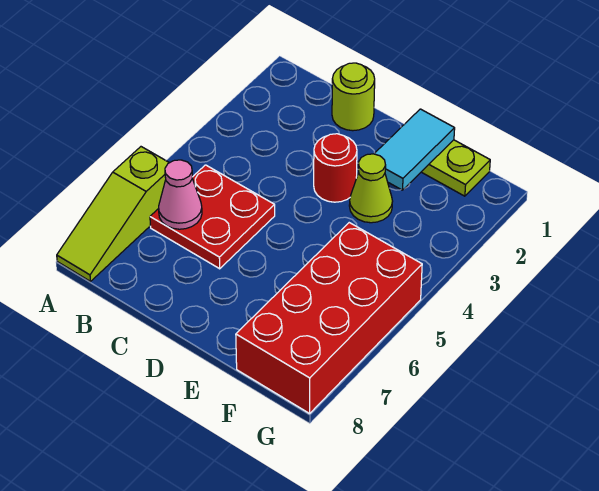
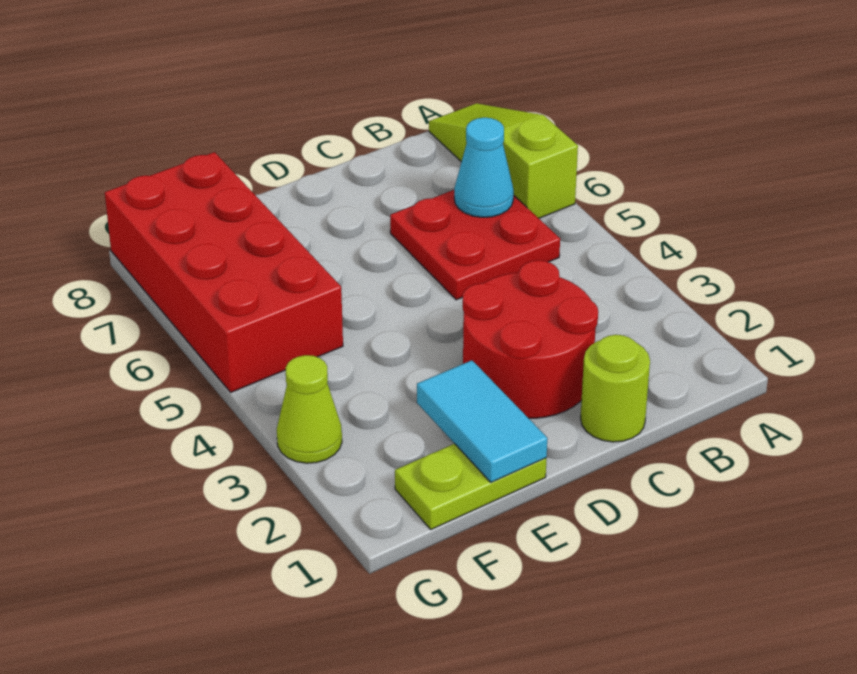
pink cone B6 level 2 -> cyan cone B6 level 2
red round brick D3 level 1 -> red round brick C2:D3 level 1
lime cone E3 level 1 -> lime cone G3 level 1

